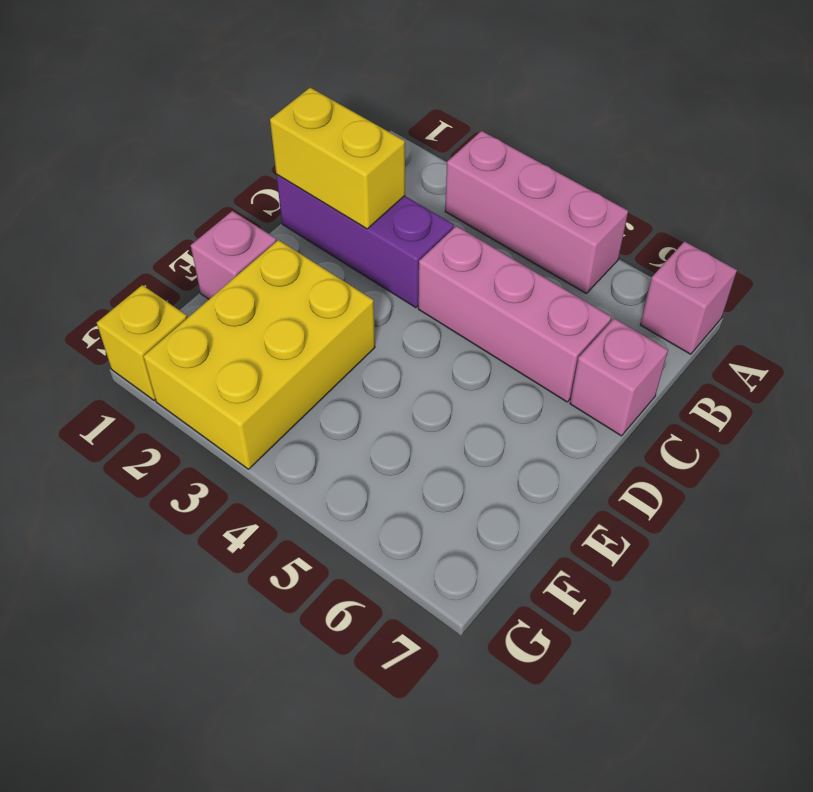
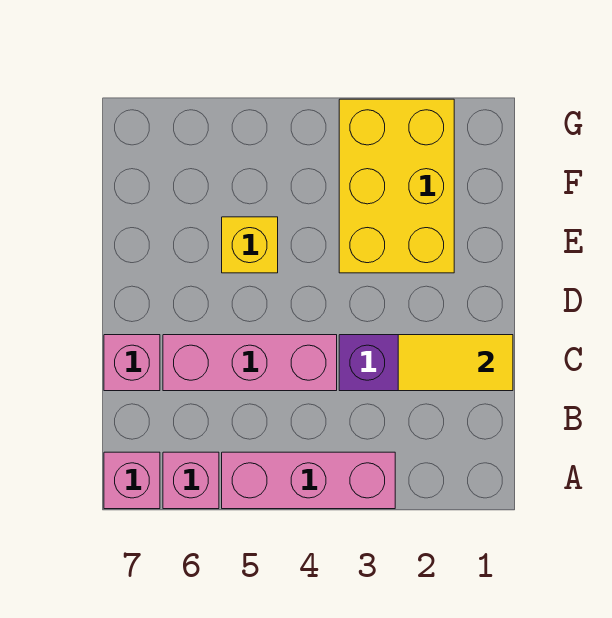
yellow brick C1:C2 level 2 -> yellow tile C1:C2 level 2
pink brick E1 level 1 -> pink brick A6 level 1
yellow brick G1 level 1 -> yellow brick E5 level 1

